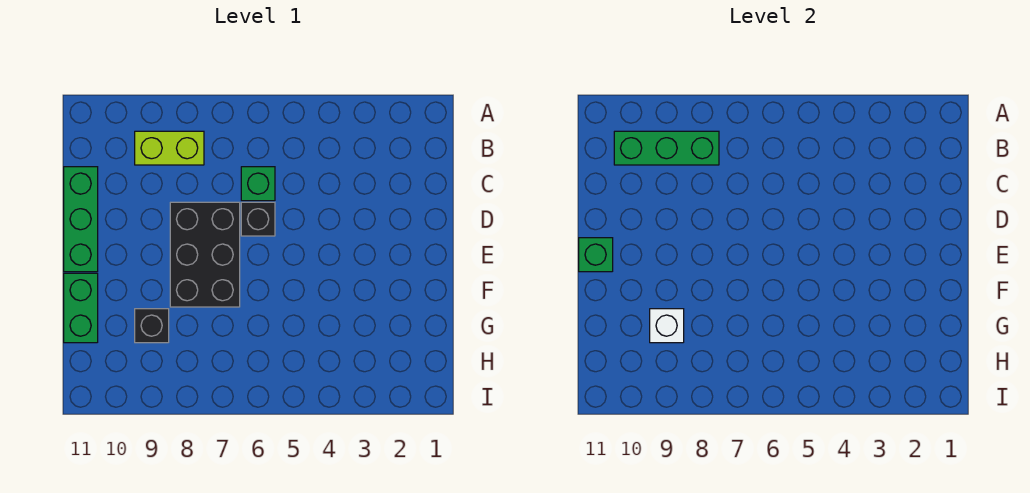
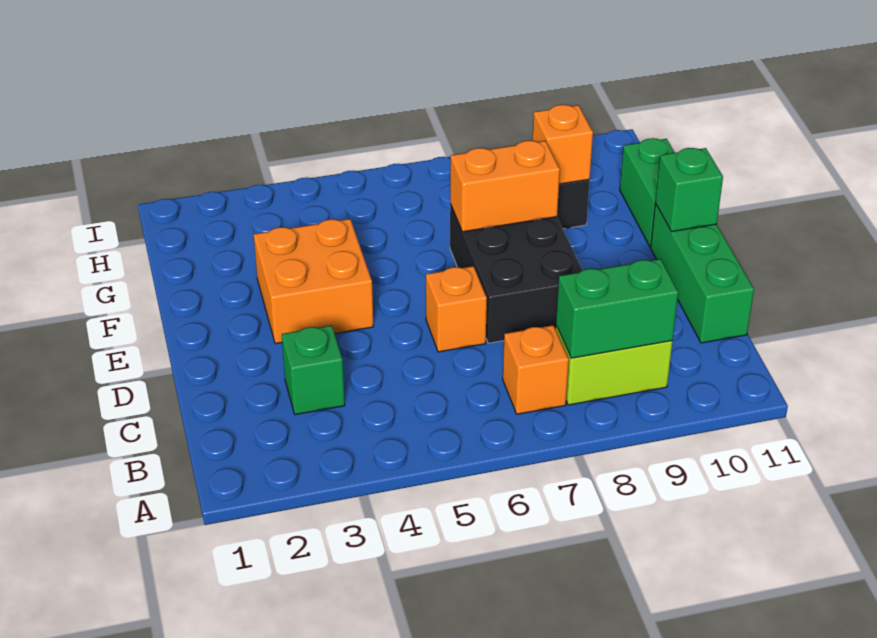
none -> orange brick B7 level 1
green brick B8:B10 level 2 -> green brick B8:B9 level 2
green brick C6 level 1 -> green brick C3 level 1
black brick D6 level 1 -> orange brick D6 level 1
none -> orange brick E3:F4 level 1
none -> orange brick F7:F8 level 2
white brick G9 level 2 -> orange brick G9 level 2

